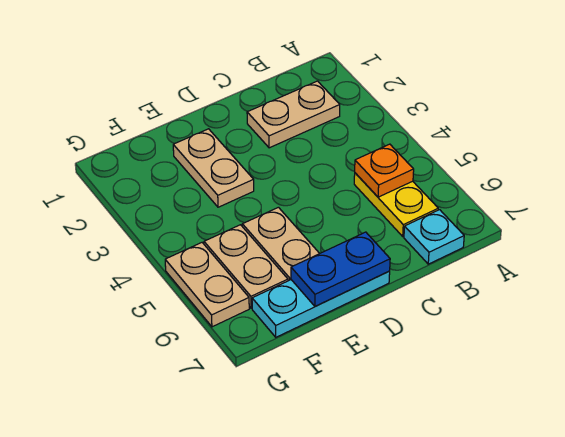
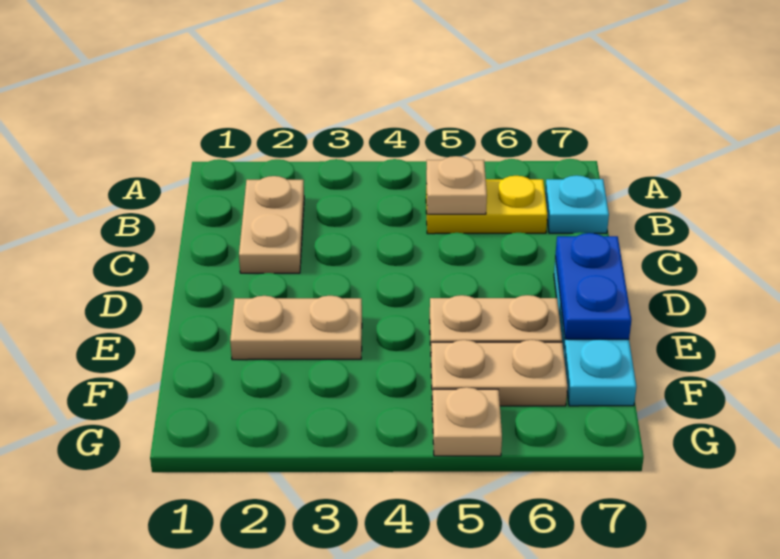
orange plate B5 level 2 -> tan plate B5 level 2
tan plate G5:G6 level 1 -> tan plate G5 level 1

